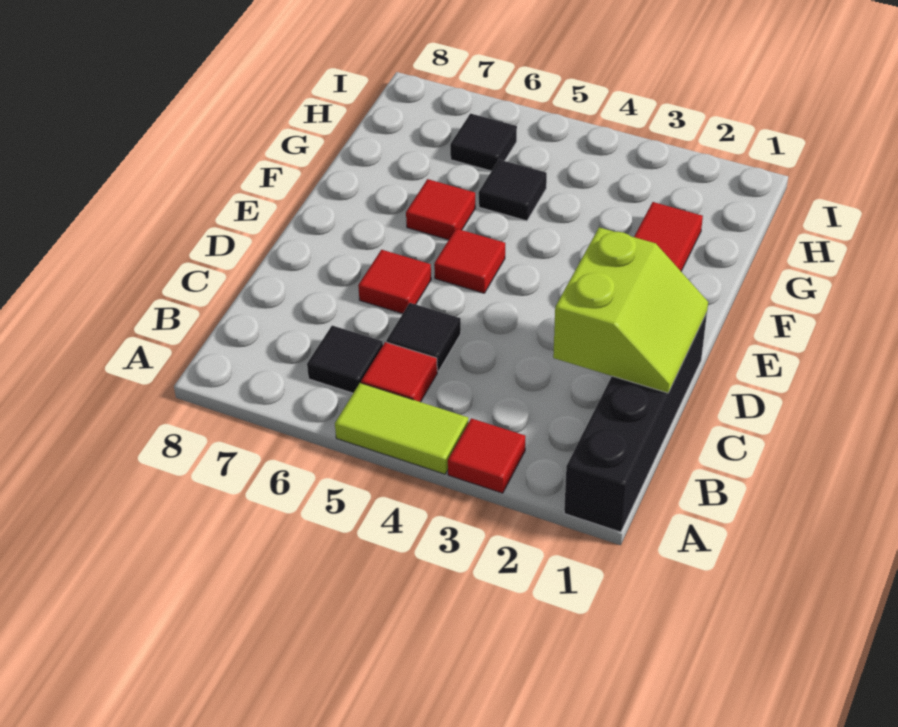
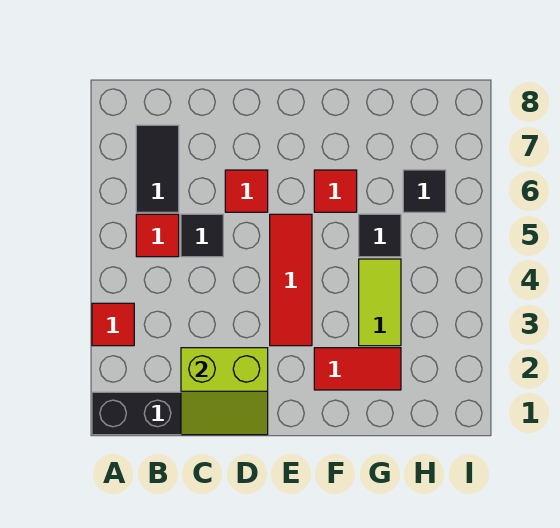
lime tile A4:A5 level 1 -> lime tile G3:G4 level 1
black tile B6 level 1 -> black tile B6:B7 level 1
red tile E5 level 1 -> red tile E3:E5 level 1

